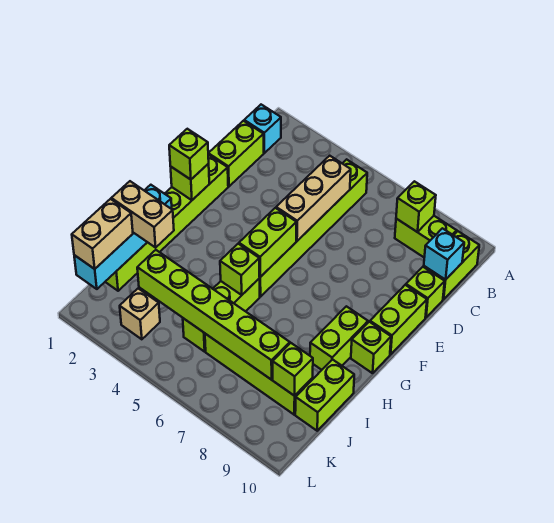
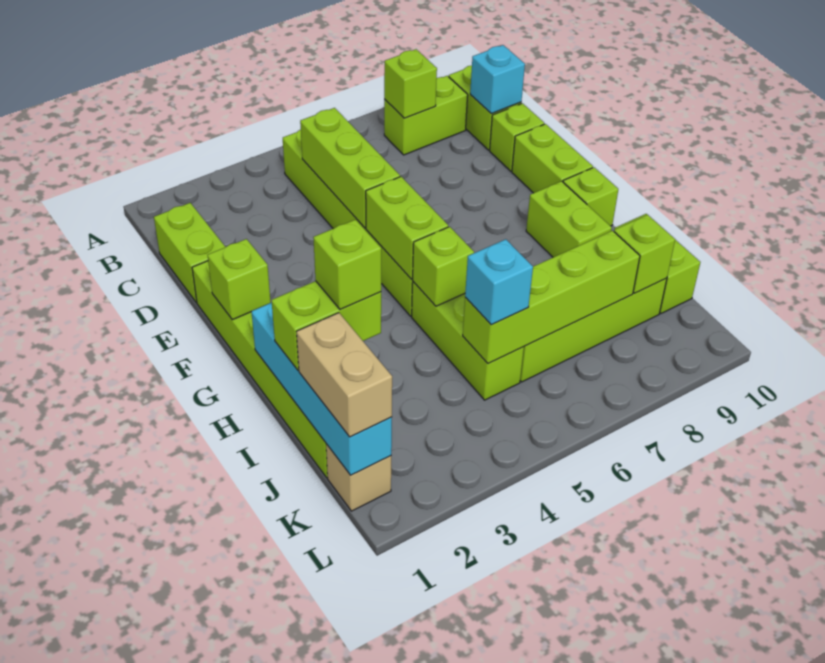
cyan brick B1 level 1 -> cyan brick J5 level 3
tan brick C5:E5 level 2 -> lime brick C5:E5 level 2
lime brick F1 level 3 -> lime brick I2 level 4
tan brick I1:I2 level 3 -> lime brick I1:I2 level 3
lime brick J3:J8 level 2 -> lime brick J5:J8 level 2
tan brick K3 level 1 -> tan brick K1 level 1

